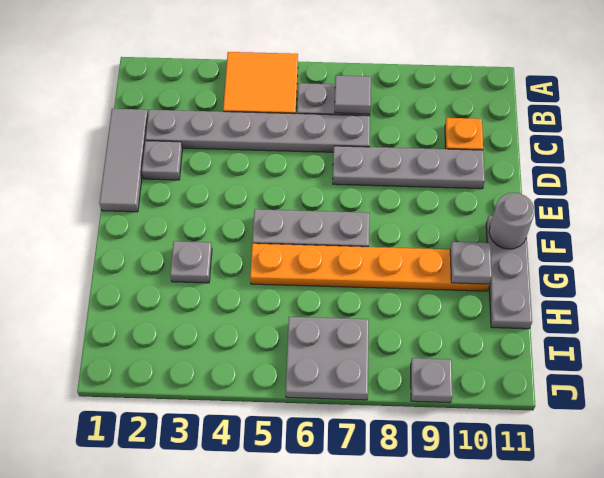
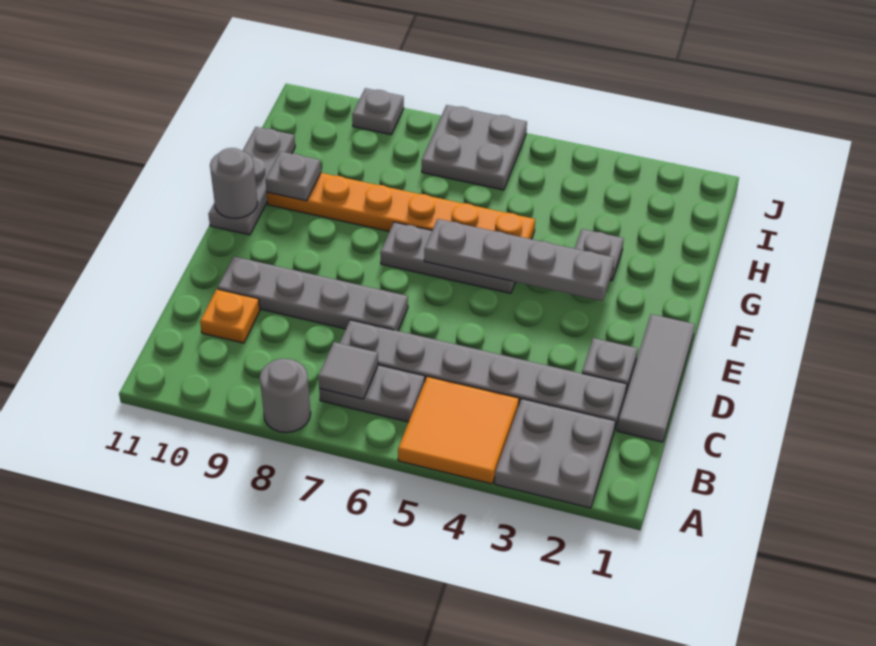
none -> grey plate A2:B3 level 1
none -> grey round brick A8 level 1
none -> grey plate F3:F6 level 2

